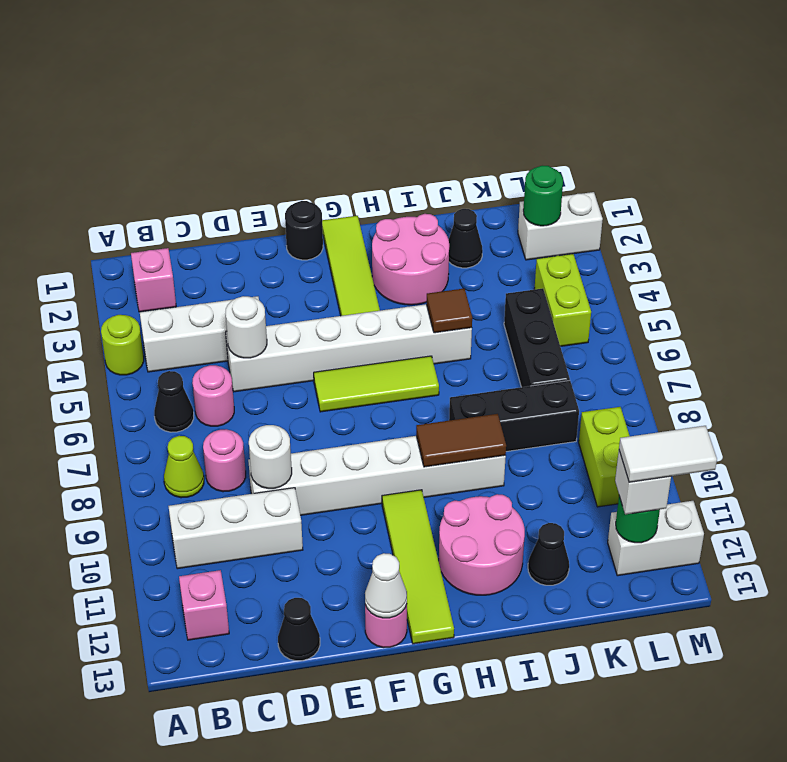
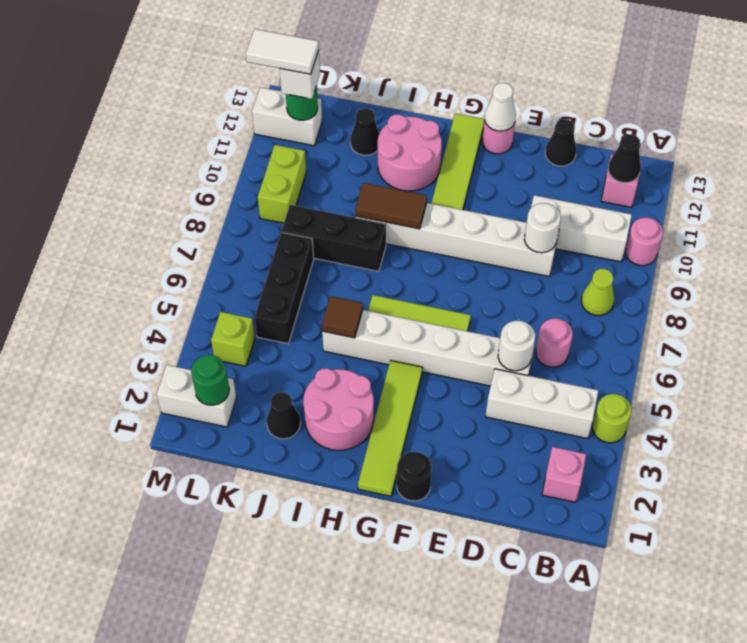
black cone B6 level 1 -> black cone B12 level 2
pink round brick C8 level 1 -> pink round brick A10 level 1
lime brick L4:L5 level 1 -> lime brick L4 level 1

